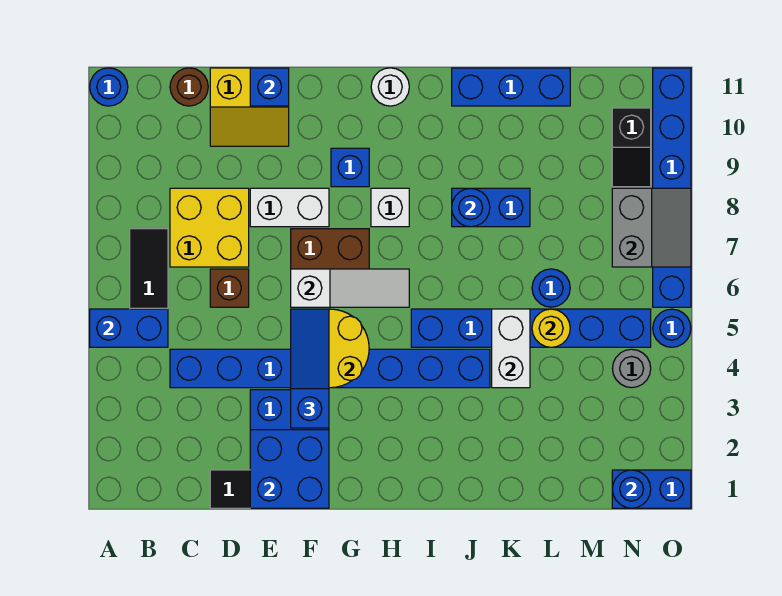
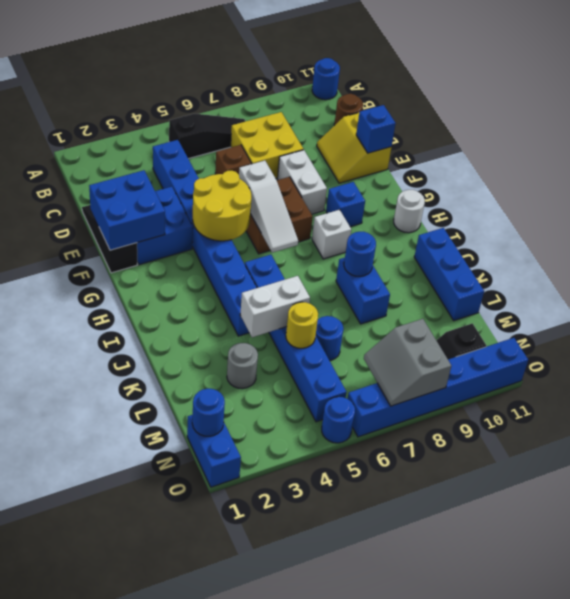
blue brick A5:B5 level 2 -> none
blue slope F3:F5 level 3 top 3 -> none
grey round brick N4 level 1 -> grey round brick L3 level 1
grey slope N7:O8 level 2 top N -> grey slope N7:O8 level 2 top 8

